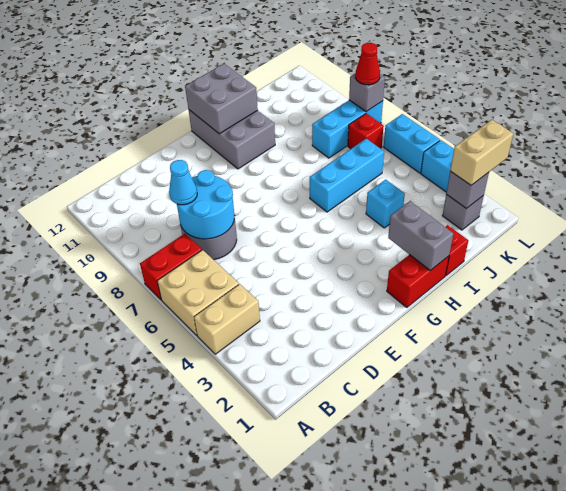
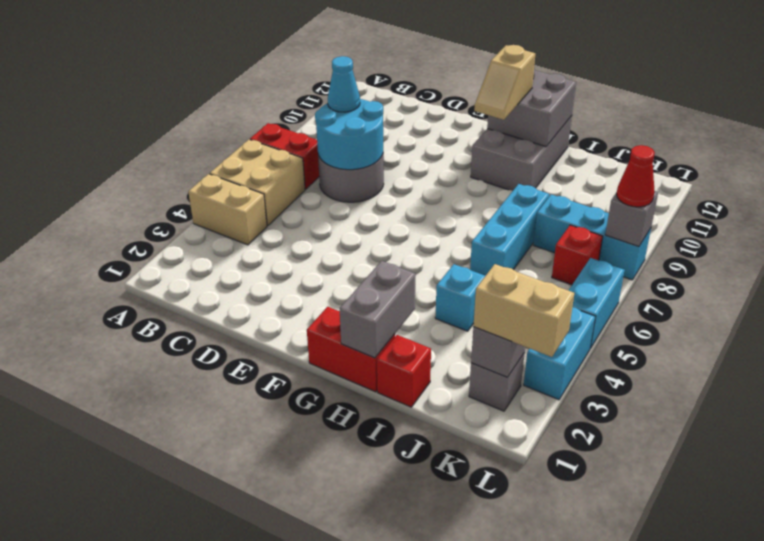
none -> tan slope G10:G11 level 3 top 11
cyan brick H6:J6 level 1 -> cyan brick I6:I8 level 1

